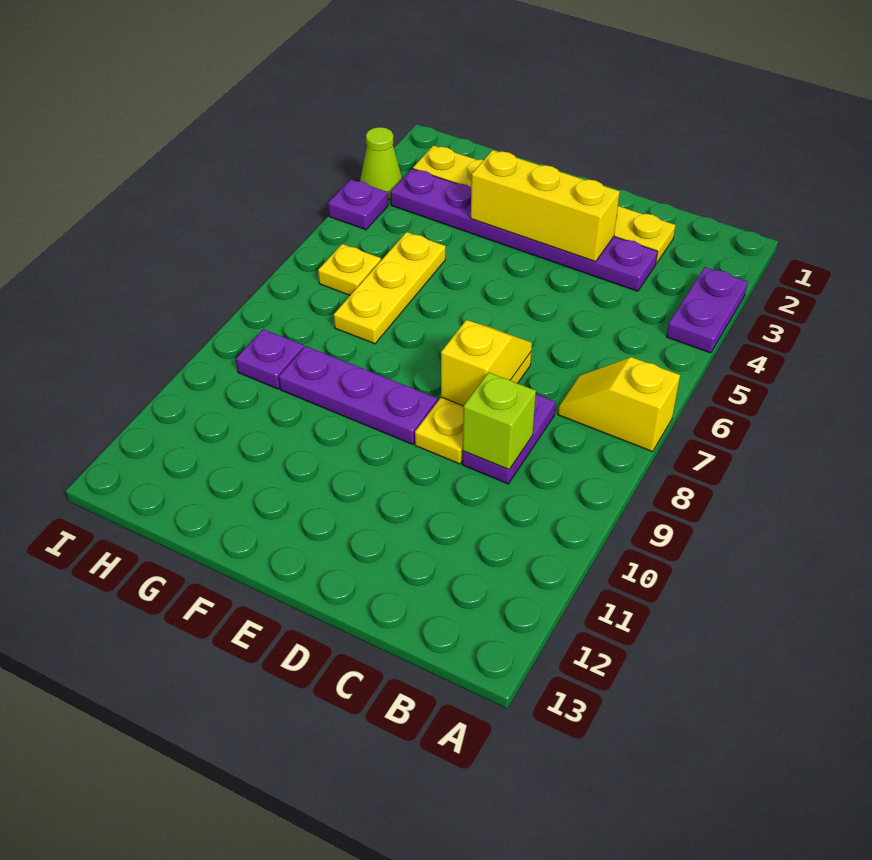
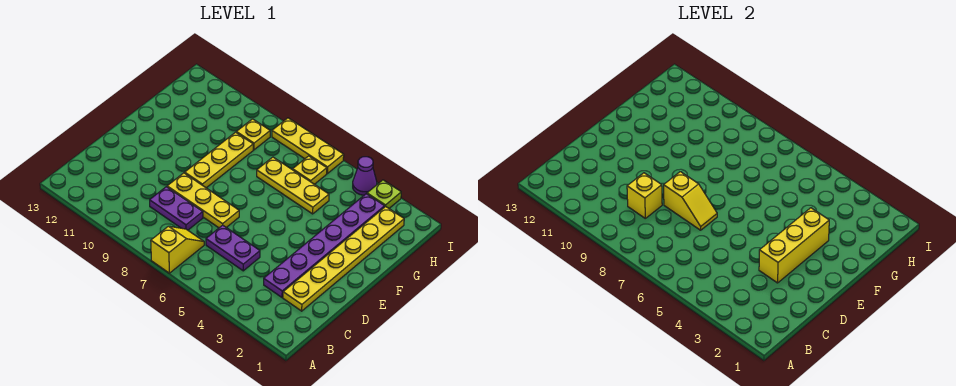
purple plate A3:A4 level 1 -> purple plate C5:C6 level 1
lime brick C9 level 2 -> yellow brick C9 level 2
purple plate E9:G9 level 1 -> yellow plate E9:G9 level 1
purple plate H9 level 1 -> yellow plate H9 level 1
lime cone I3 level 1 -> lime plate I3 level 1
purple plate I4 level 1 -> purple cone I4 level 1
none -> yellow plate I6:I8 level 1

